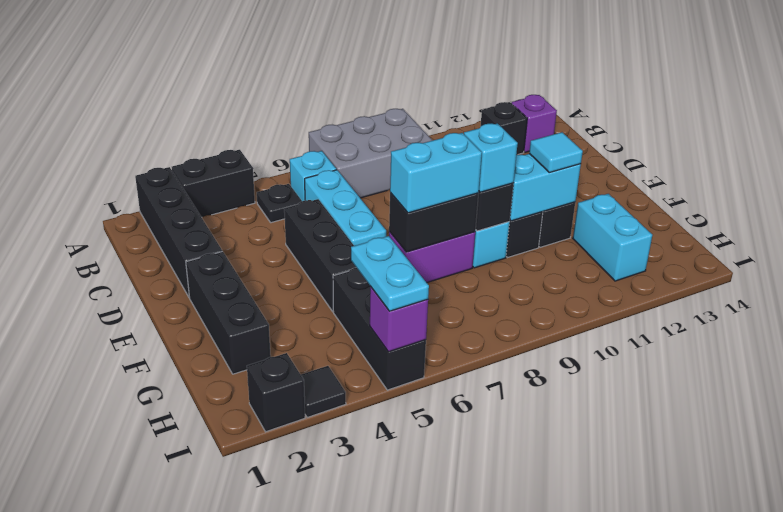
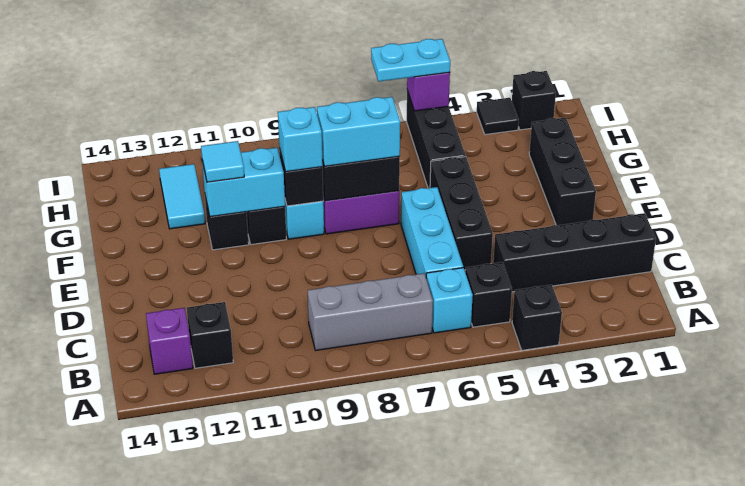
black brick A2:D2 level 1 -> black brick C1:C4 level 1
black brick A3:A4 level 1 -> black brick A4 level 1
grey brick A7:B9 level 1 -> grey brick B7:B9 level 1
black plate B5 level 1 -> black brick B5 level 1
cyan brick G12:H12 level 1 -> cyan tile G12:H12 level 1
cyan plate H5:I5 level 3 -> cyan plate I5:I6 level 3

